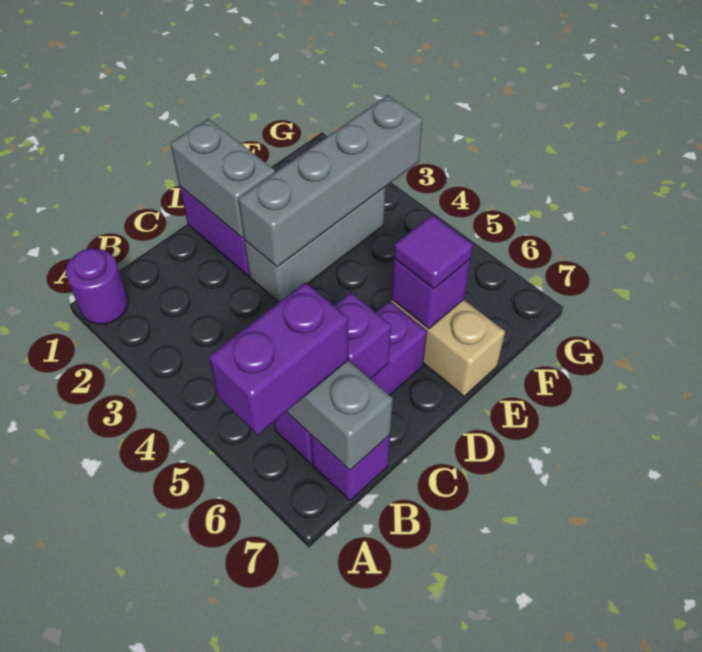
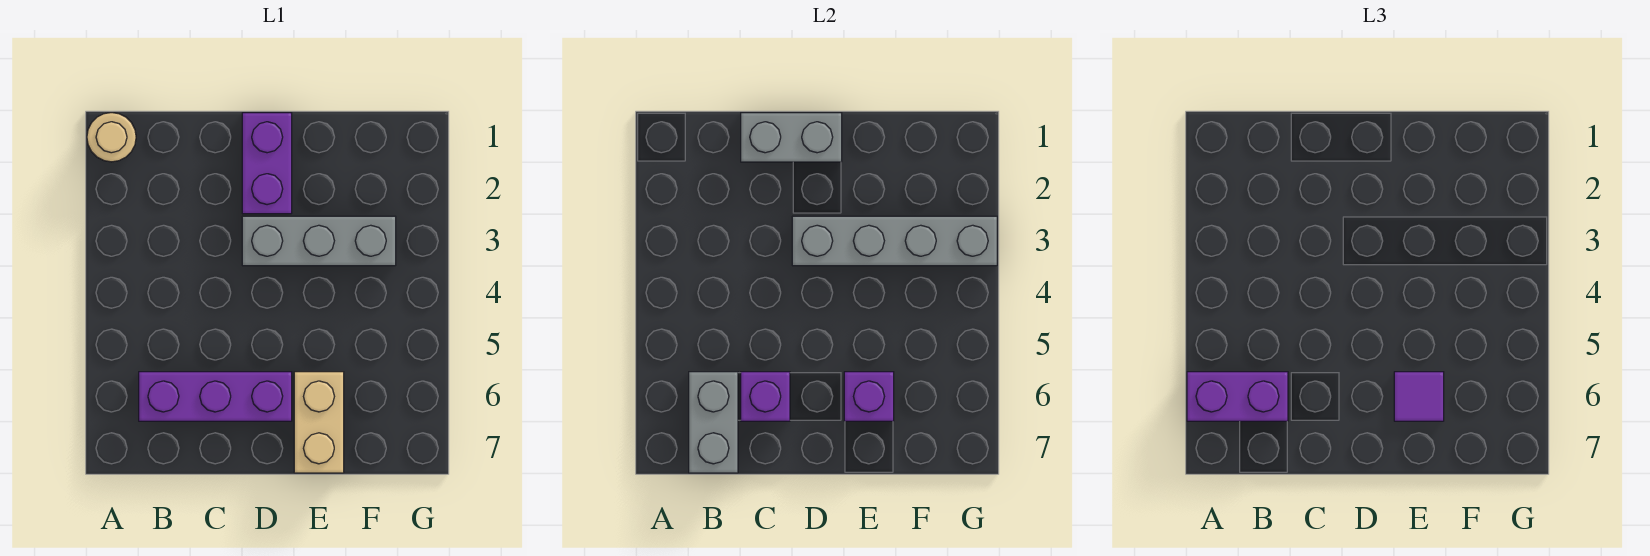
purple round brick A1 level 1 -> tan round brick A1 level 1
purple brick B7 level 1 -> none
grey brick D1:D2 level 2 -> grey brick C1:D1 level 2

